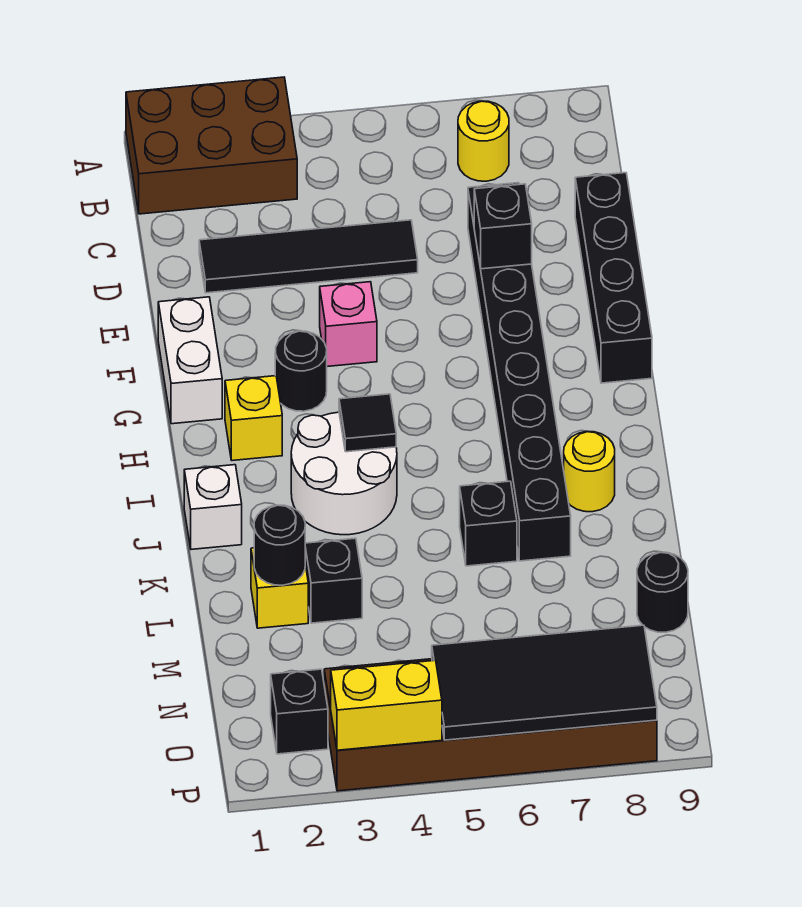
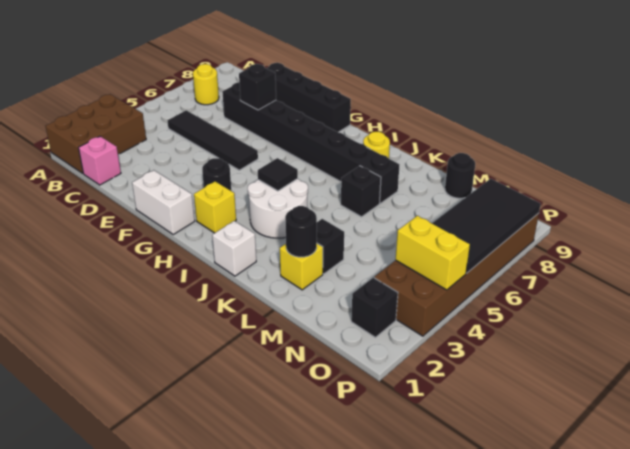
black tile D2:D5 level 1 -> black tile C5:F5 level 1
pink brick F4 level 1 -> pink brick C1 level 1
yellow brick P3:P4 level 2 -> yellow brick O4:P4 level 2

